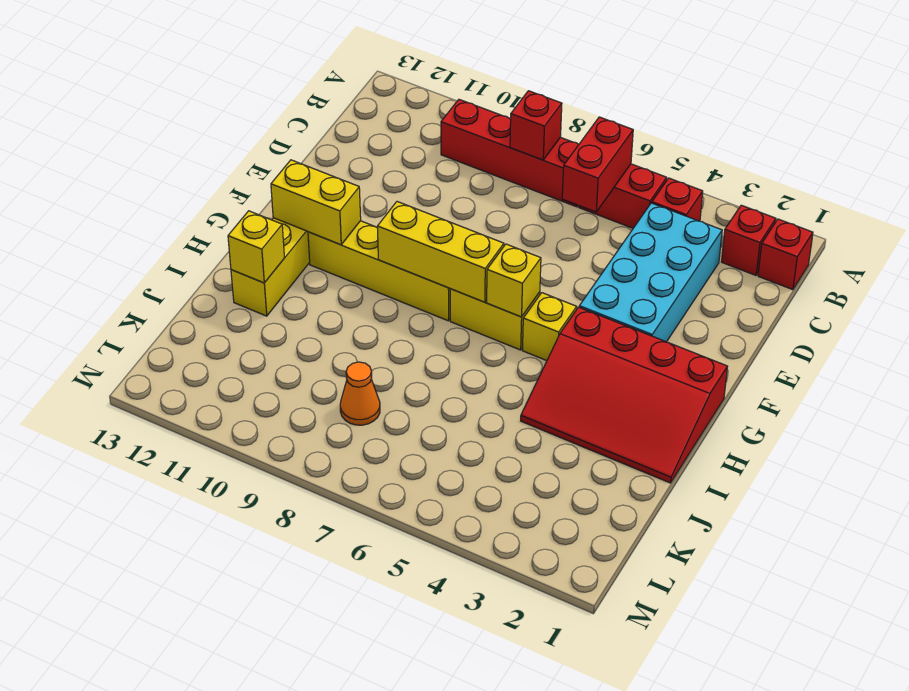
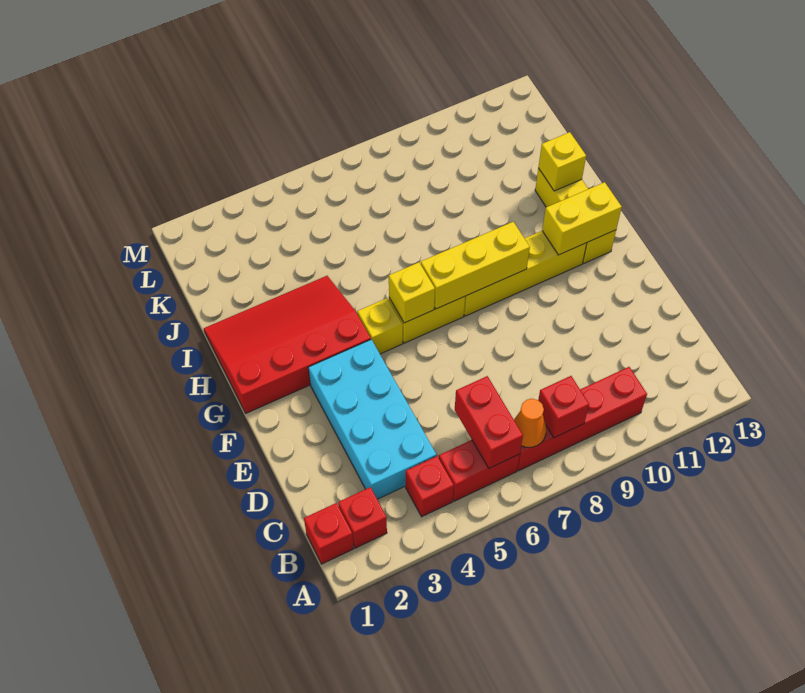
orange cone K8 level 1 -> orange cone B7 level 2

